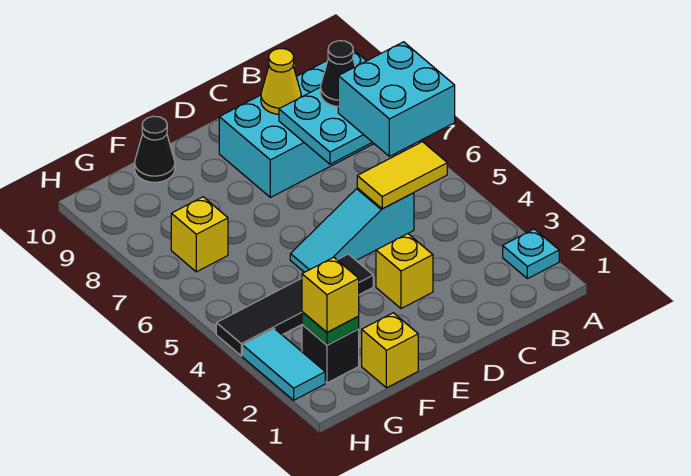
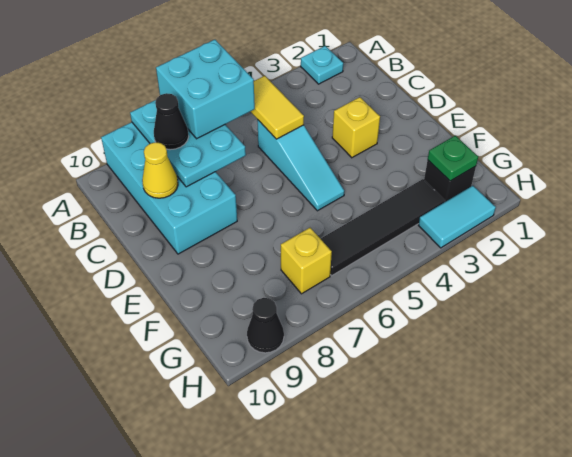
black tile E4:H4 level 1 -> black tile G3:G6 level 1
yellow brick F1 level 1 -> none
black cone F10 level 1 -> black cone H9 level 1
yellow brick G2 level 3 -> none

